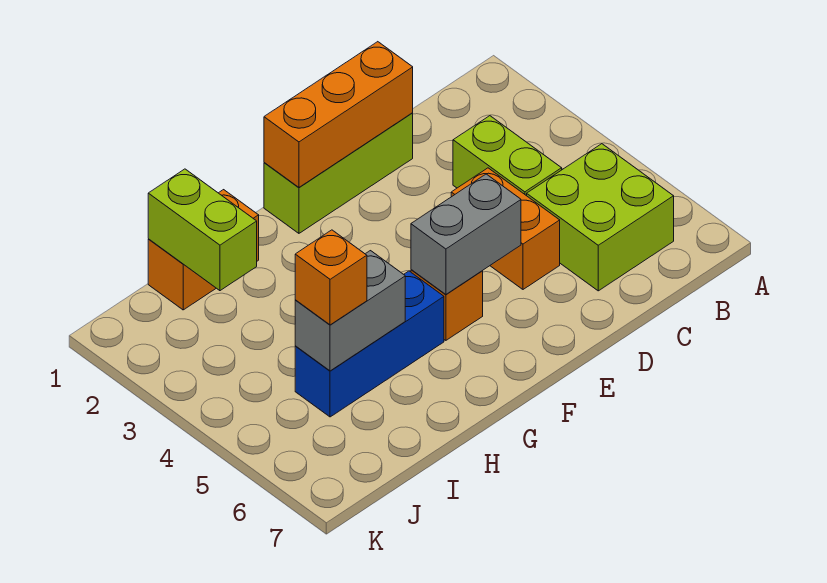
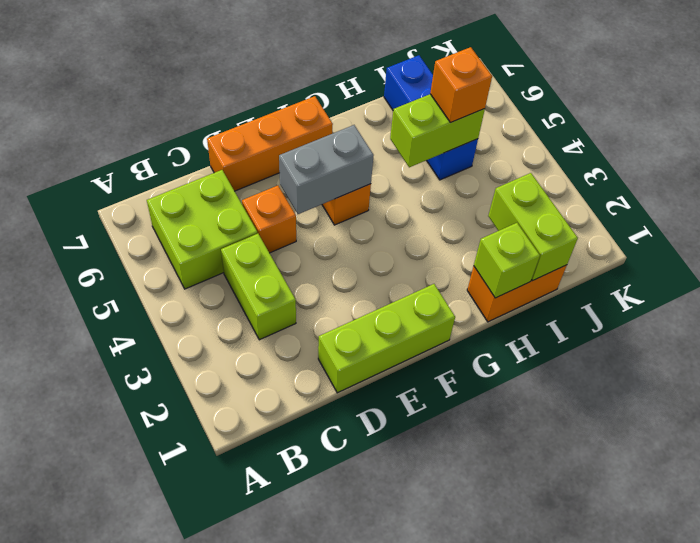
orange brick D1:F1 level 2 -> orange brick D7:F7 level 1
orange brick D4:D5 level 1 -> orange brick D5 level 1
blue brick G5:I5 level 1 -> blue brick I5:I7 level 1
none -> lime brick H1 level 2
grey brick H5:I5 level 2 -> lime brick H5:I5 level 2

